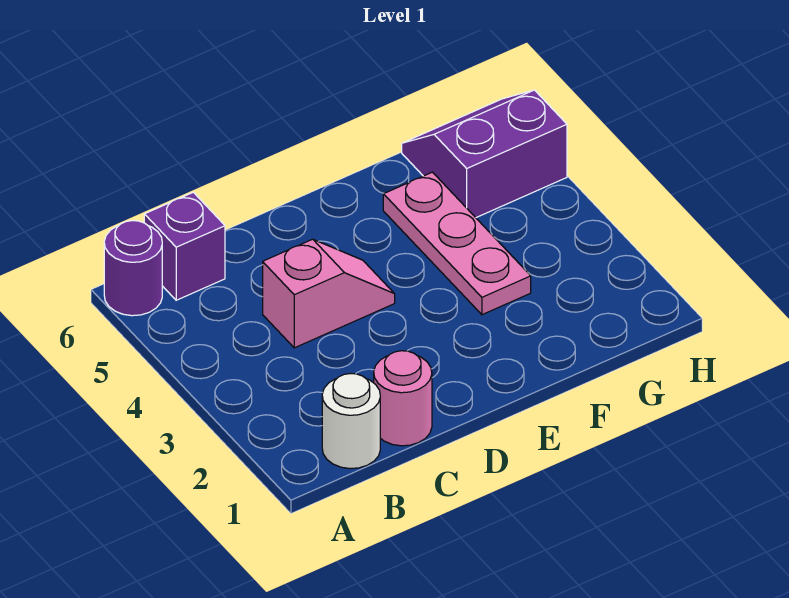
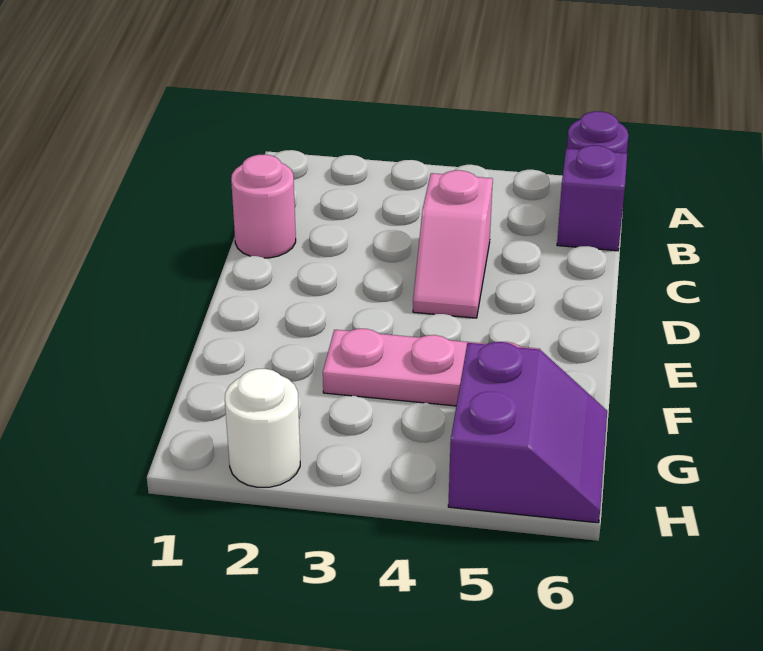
white round brick B1 level 1 -> white round brick H2 level 1

